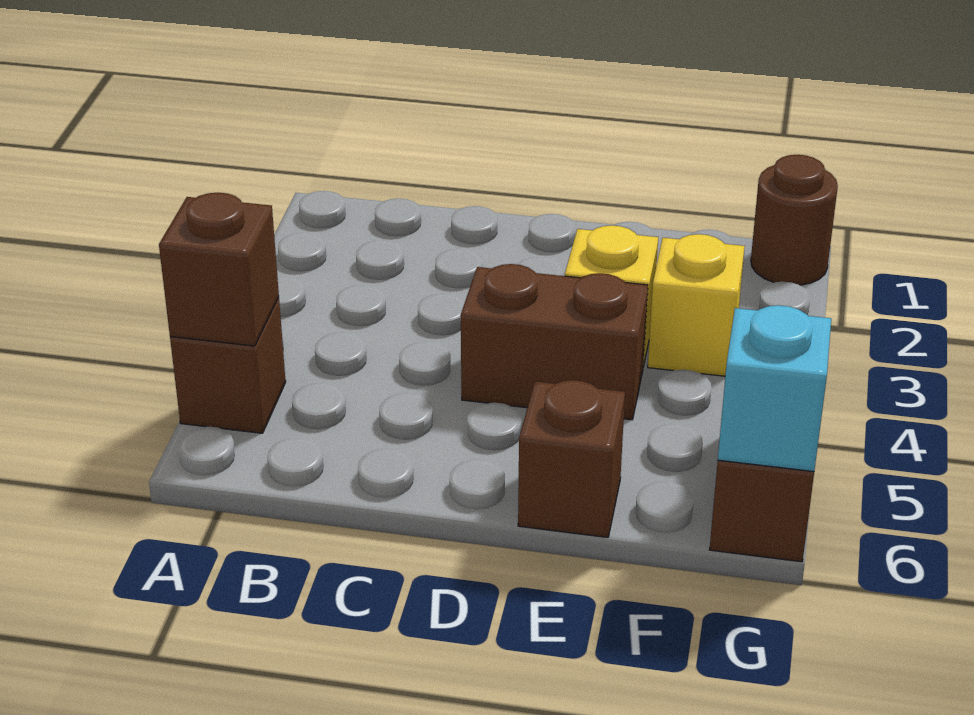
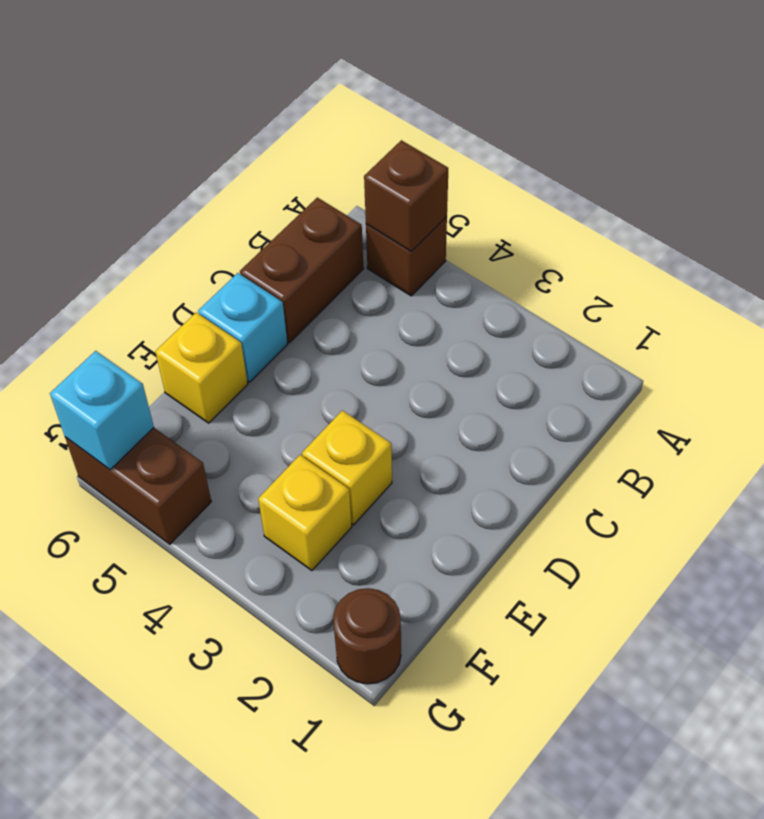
brown brick D4:E4 level 1 -> brown brick B6:C6 level 1
none -> cyan brick D6 level 1
brown brick E6 level 1 -> yellow brick E6 level 1

